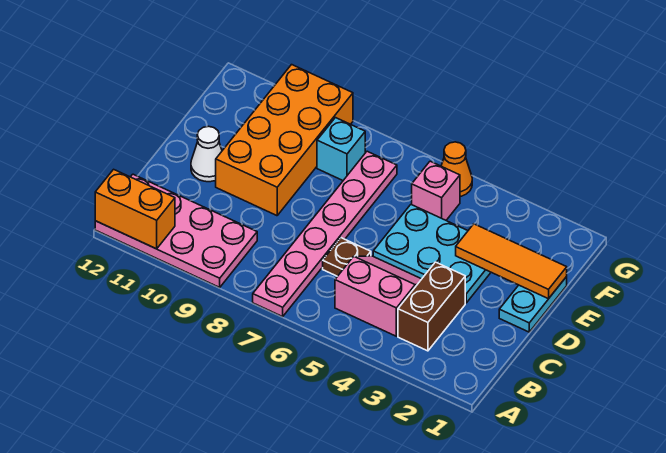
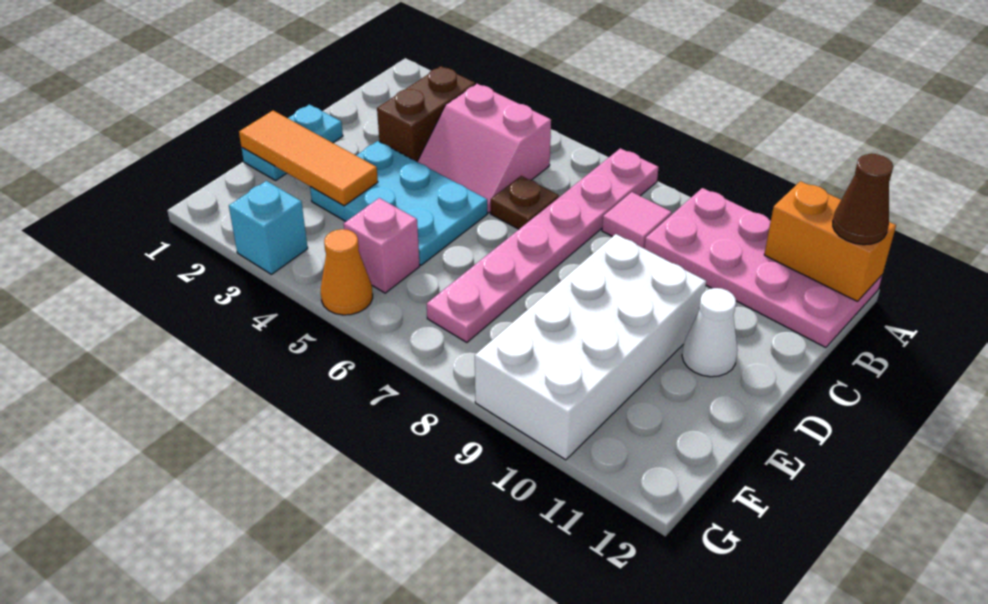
none -> brown cone A12 level 3
none -> pink tile B8 level 1
orange brick D9:G10 level 1 -> white brick D9:G10 level 1
cyan brick F8 level 1 -> cyan brick G3 level 1

